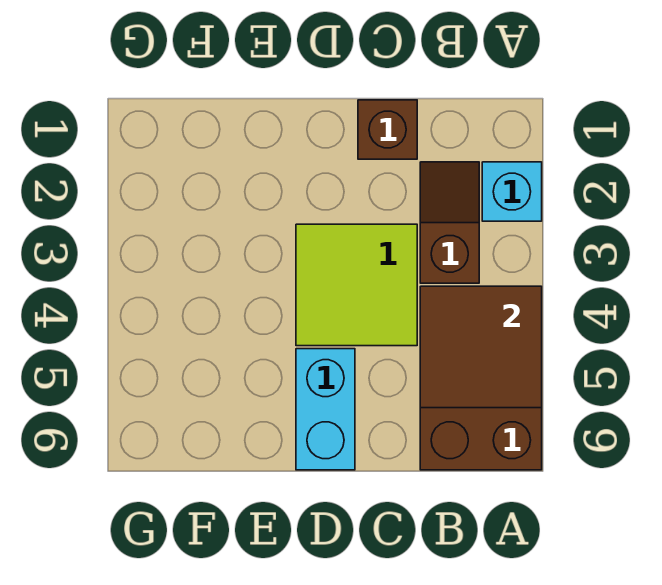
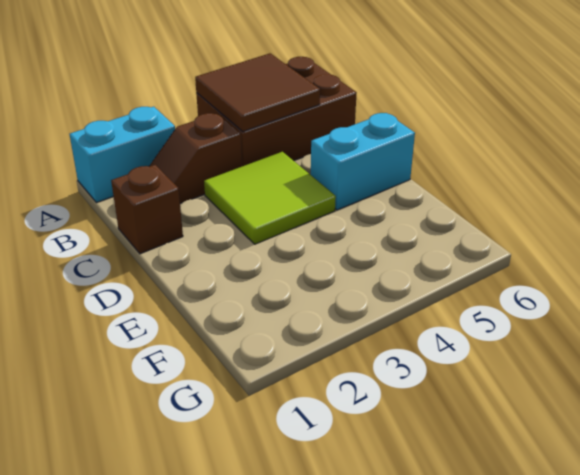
cyan brick A2 level 1 -> cyan brick A1:A2 level 1

